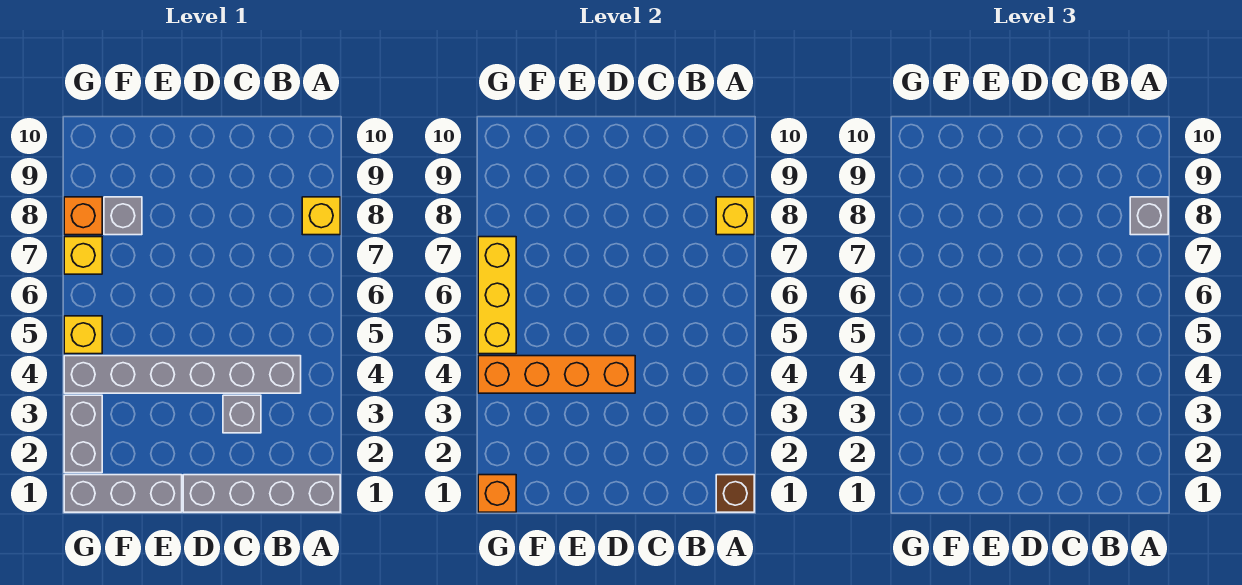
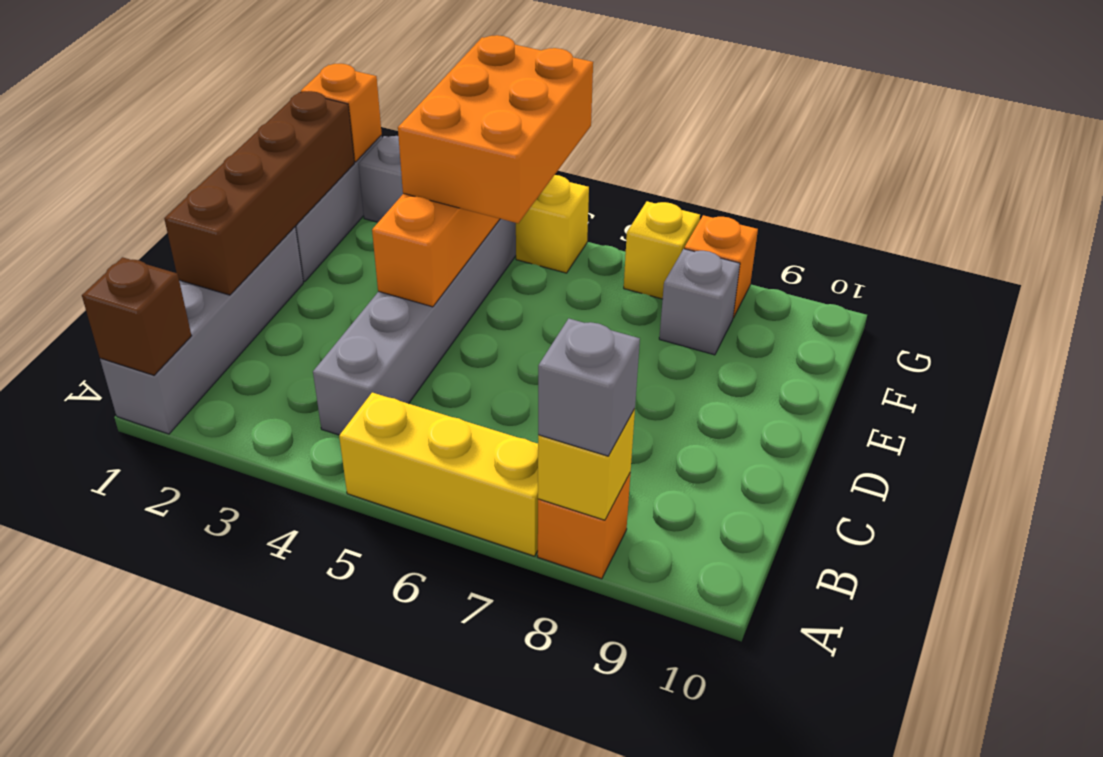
yellow brick A8 level 1 -> orange brick A8 level 1
none -> brown brick C1:F1 level 2
grey brick C3 level 1 -> none
none -> orange brick E4:G5 level 3
yellow brick G5:G7 level 2 -> yellow brick A5:A7 level 1

